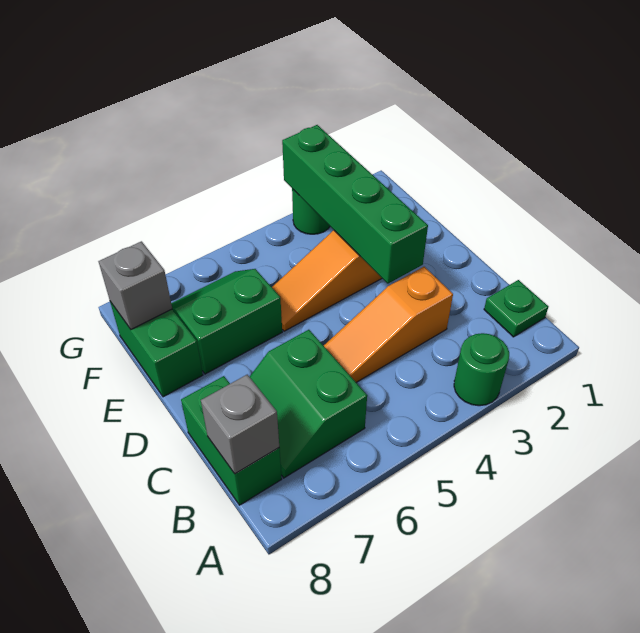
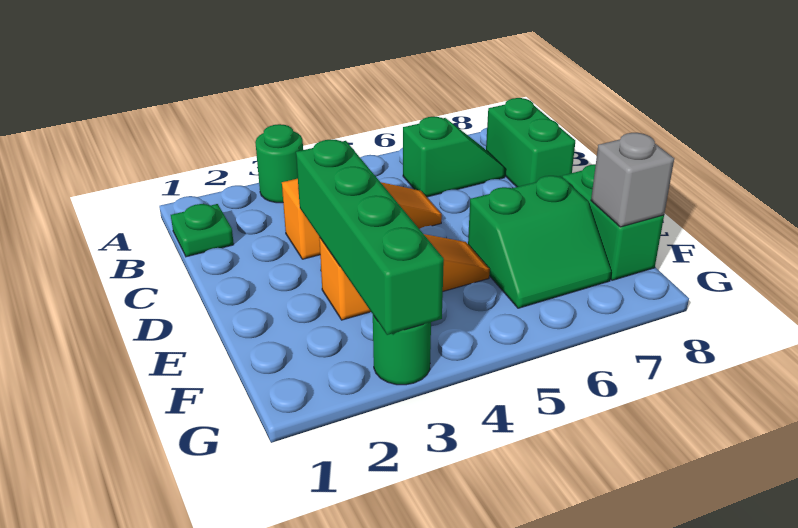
green slope B6:C7 level 1 top 6 -> green slope B6:B7 level 1 top 6
grey brick B8 level 2 -> none

